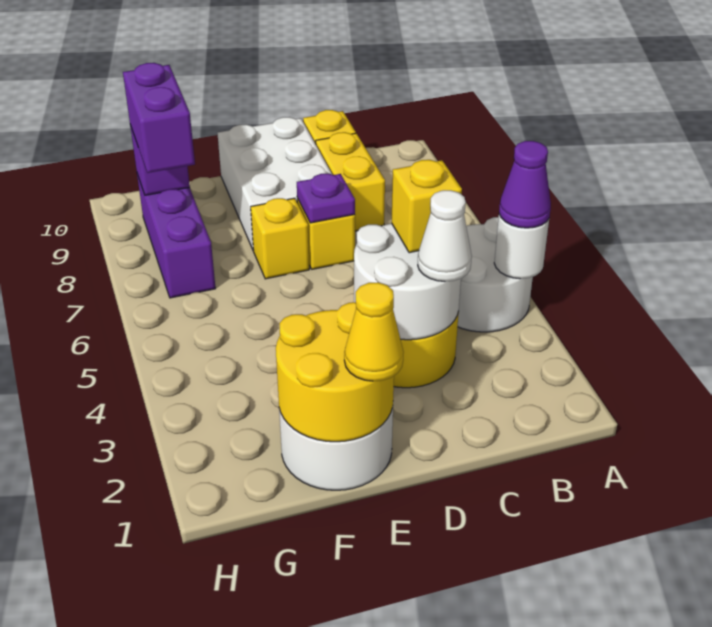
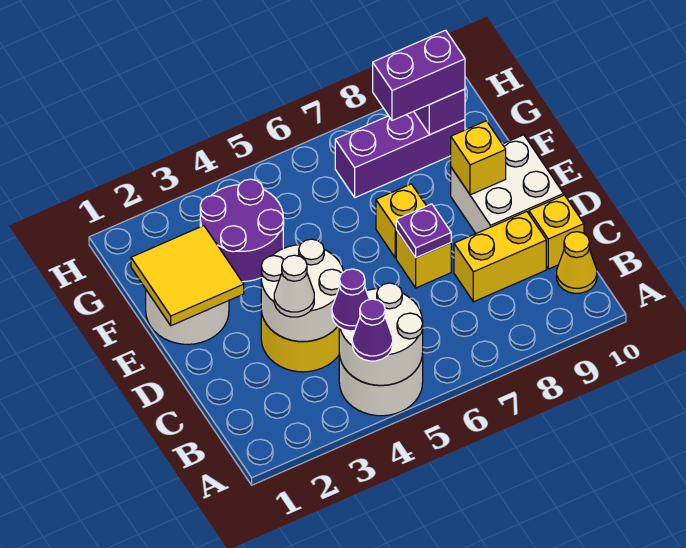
white round brick A4 level 2 -> white round brick A4:B5 level 2
none -> purple cone B4 level 3
yellow brick C4 level 3 -> yellow brick E9 level 2
white brick D8:E10 level 1 -> white brick D9:E10 level 1
yellow round brick E1:F2 level 2 -> yellow tile E1:F2 level 2
yellow cone E1 level 3 -> yellow cone B10 level 1
none -> purple round brick F3:G4 level 1

